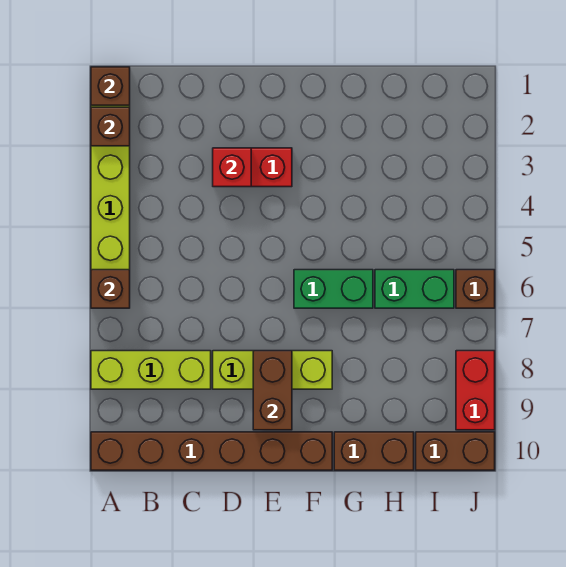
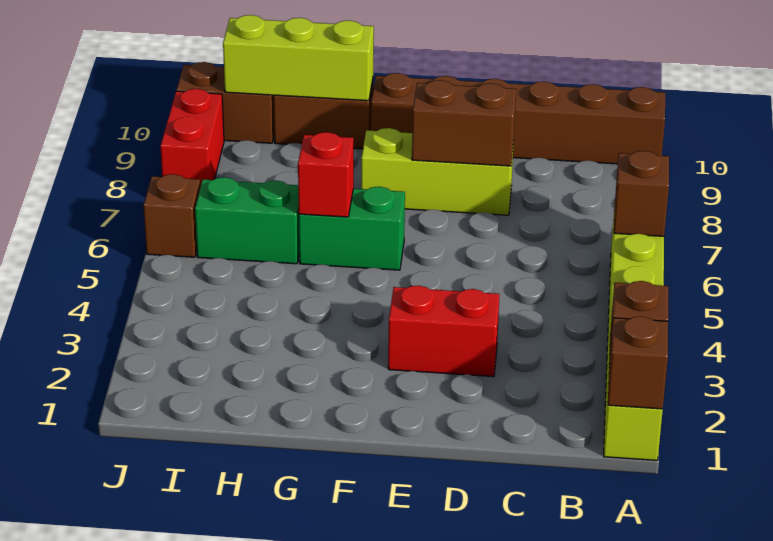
lime brick A8:C8 level 1 -> lime brick G10:I10 level 2
red brick D3 level 2 -> red brick G6 level 2
brown brick E8:E9 level 2 -> brown brick D8:E8 level 2

